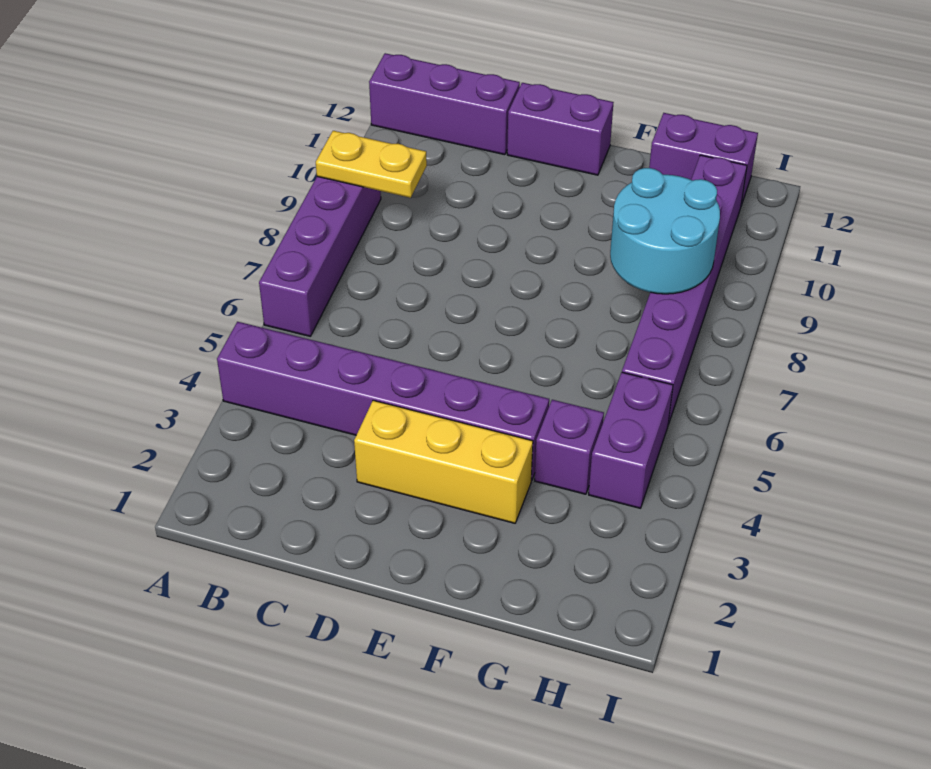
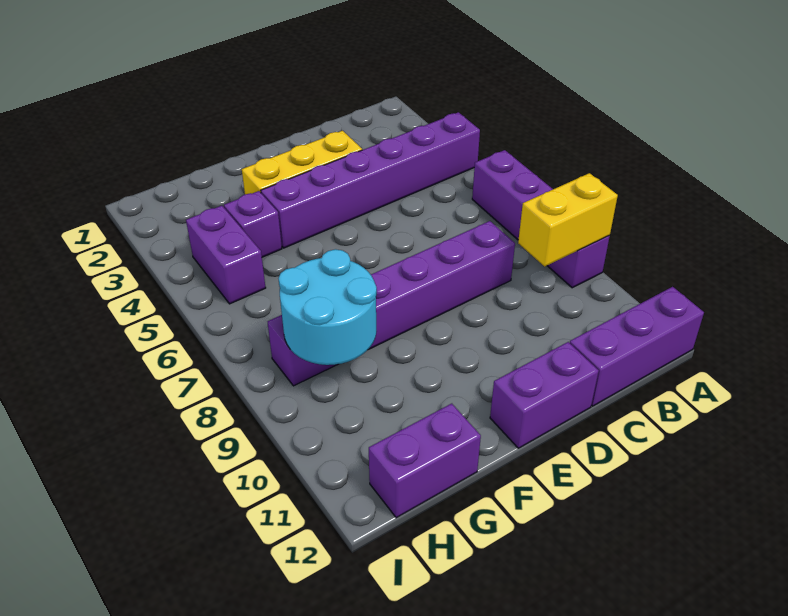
yellow plate A9:B9 level 2 -> yellow brick A9:B9 level 2
purple brick H6:H11 level 1 -> purple brick C8:H8 level 1

